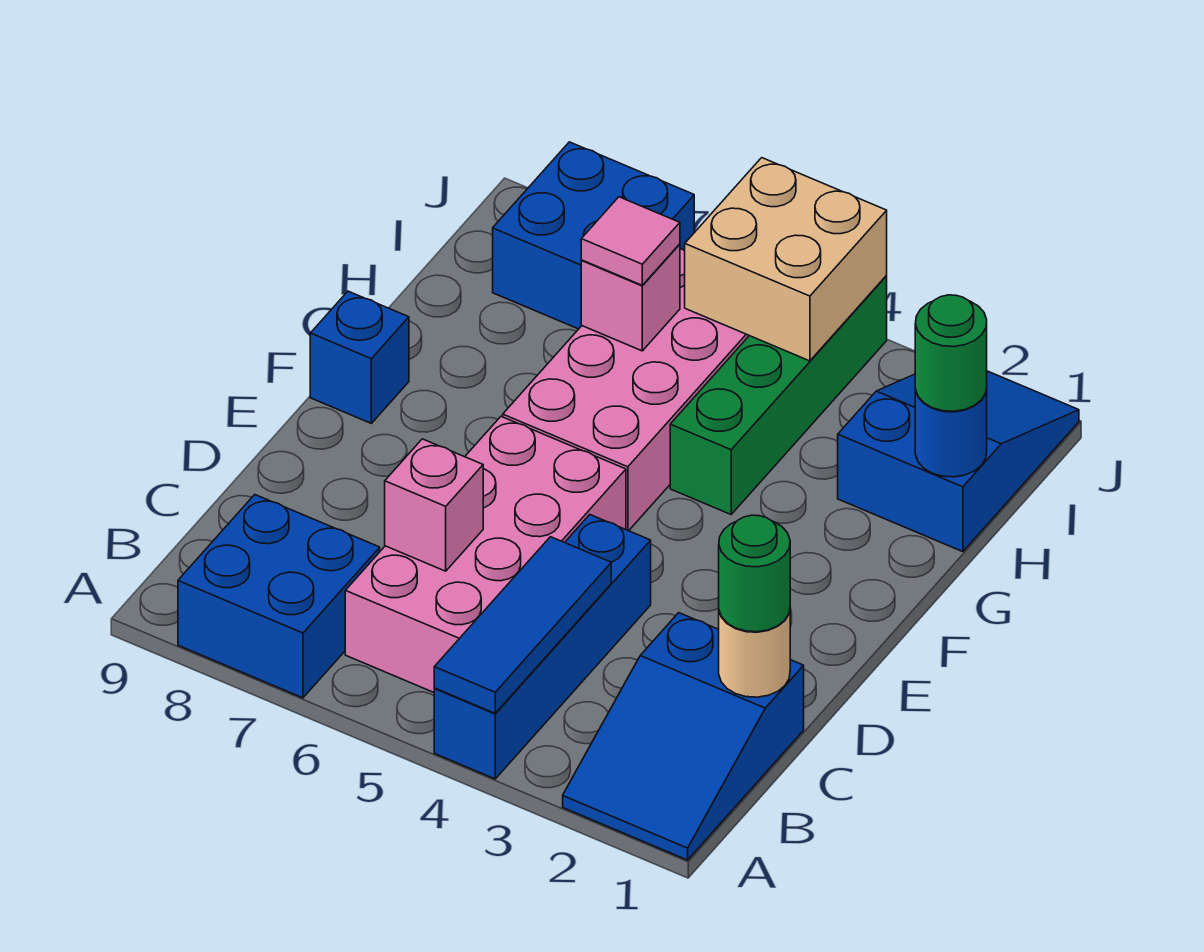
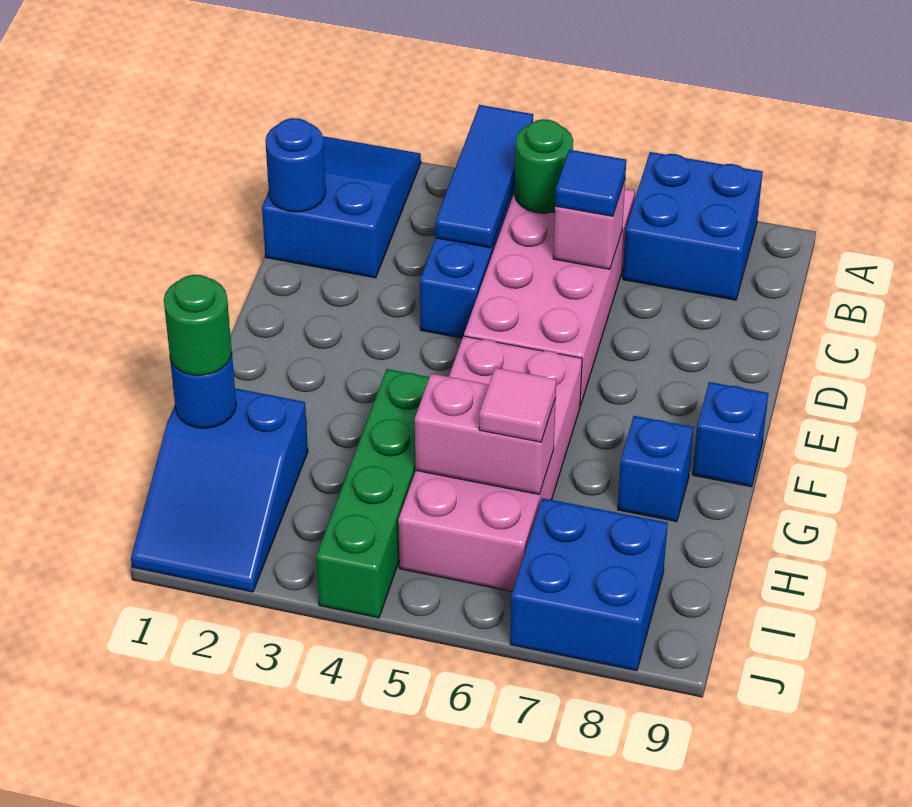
tan round brick C1 level 2 -> blue round brick C1 level 2
green round brick C1 level 3 -> green round brick B5 level 2
none -> blue tile C6 level 3
none -> blue brick G8 level 1
pink brick H6 level 2 -> pink brick H5:H6 level 2
tan brick I4:J5 level 2 -> none

